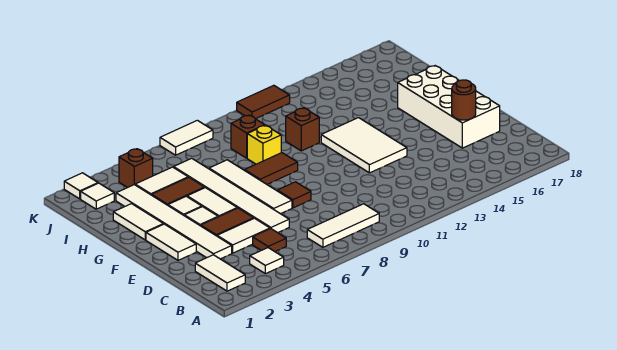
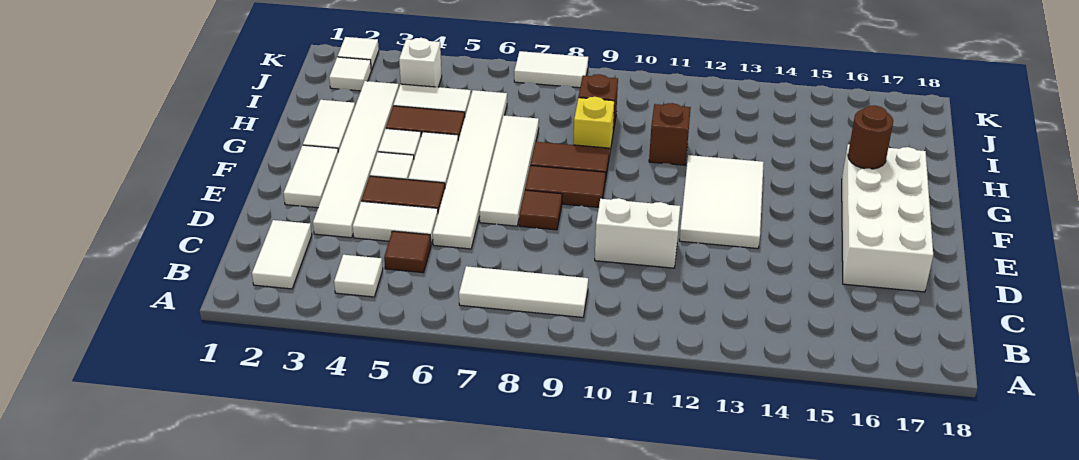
none -> white brick D10:D11 level 1
brown round brick D16 level 2 -> brown round brick G16 level 2
brown brick J4 level 1 -> white brick J4 level 1
brown tile K11:K12 level 1 -> brown tile F8:F9 level 1

